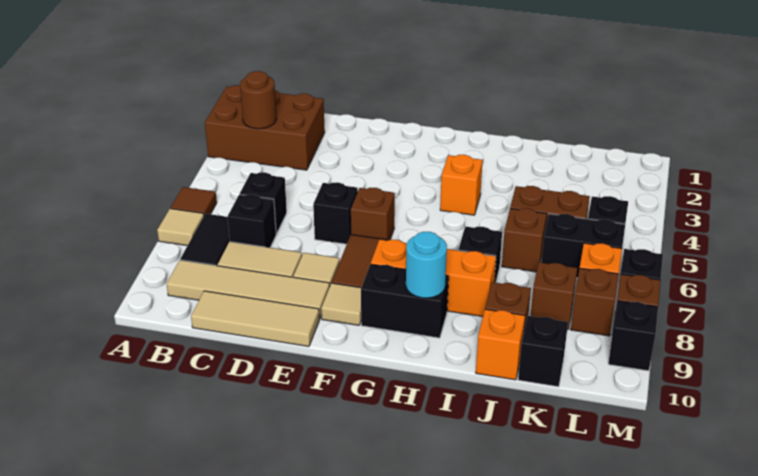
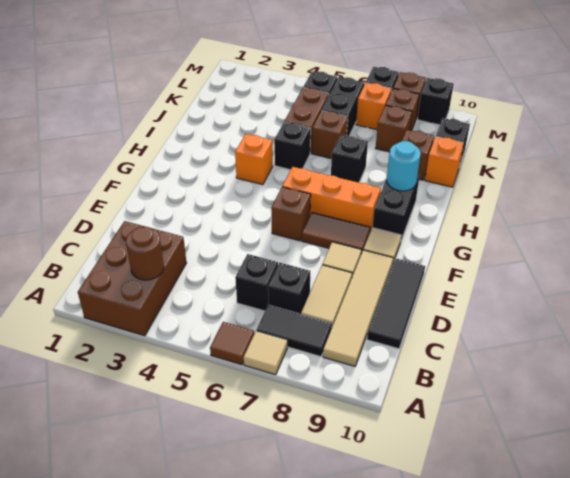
tan tile C10:E10 level 1 -> black tile C10:E10 level 1
black brick E6 level 1 -> black brick I5 level 1
orange brick G8:I8 level 1 -> orange brick G6:G8 level 1

